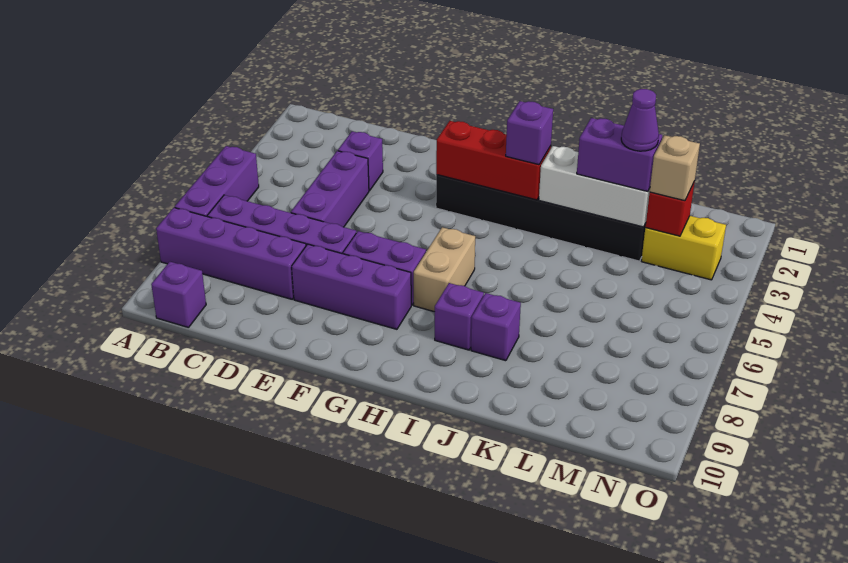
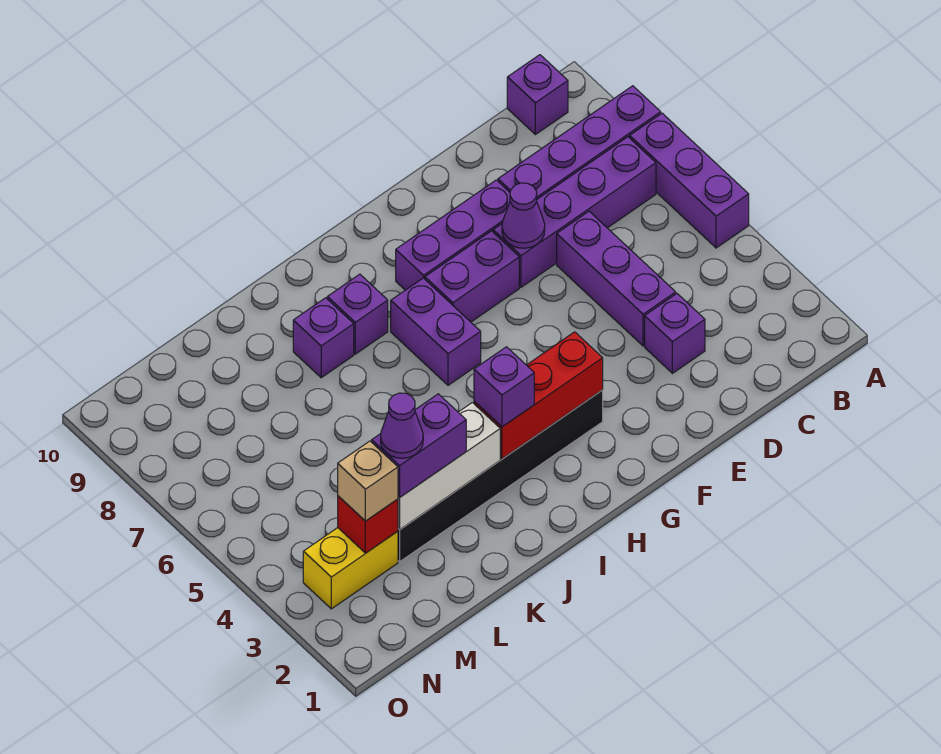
none -> purple cone E7 level 2
tan brick H6:H7 level 1 -> purple brick H6:H7 level 1

